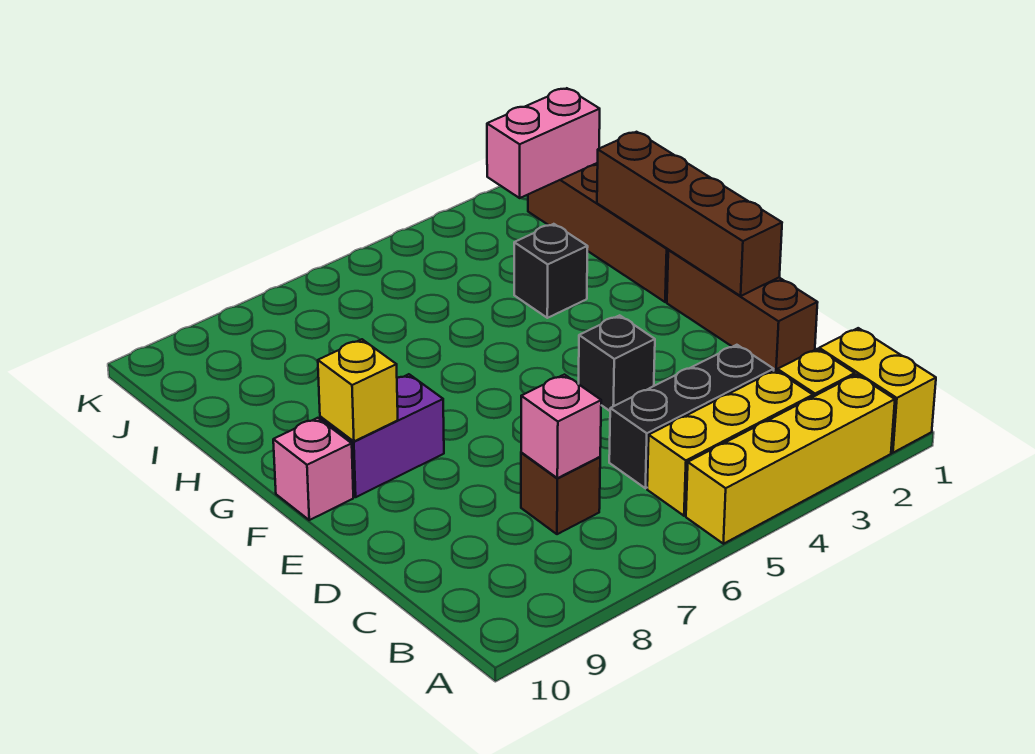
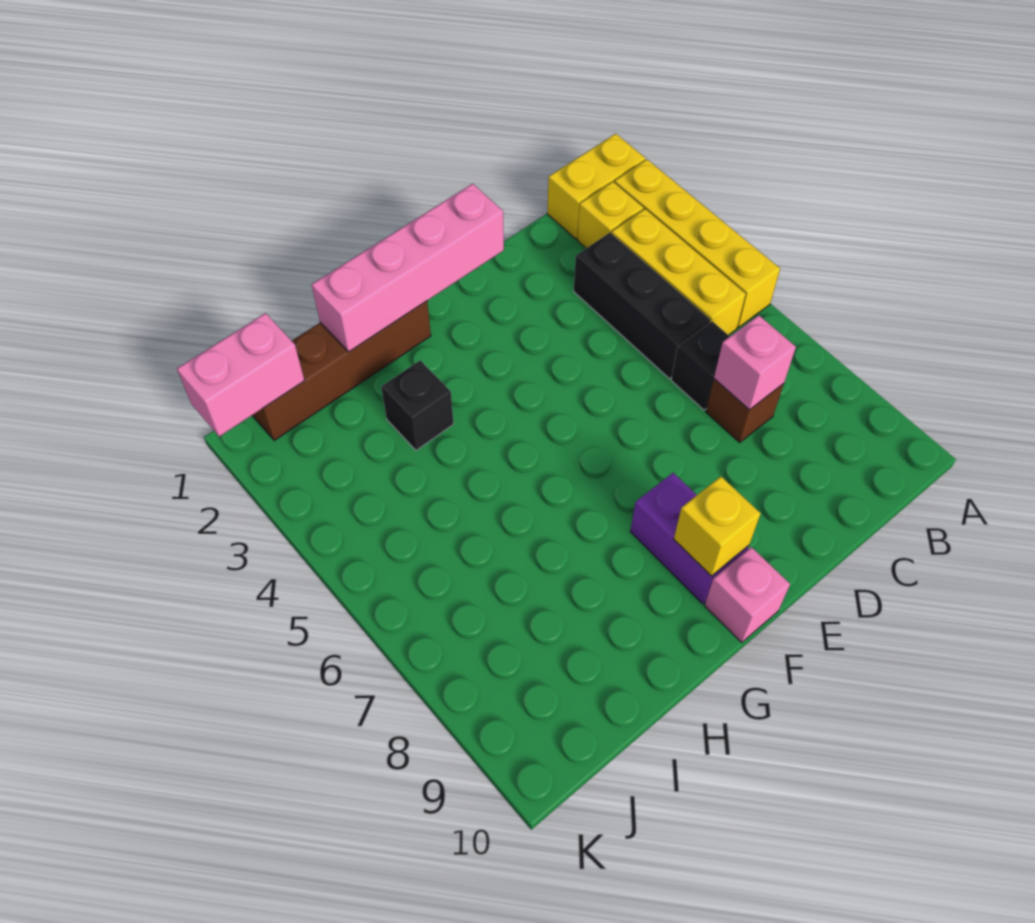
brown brick D1:F1 level 1 -> none
brown brick E1:H1 level 2 -> pink brick E1:H1 level 2
black brick E4 level 1 -> black brick C6 level 1
pink brick J1:J2 level 2 -> pink brick J1:K1 level 2

